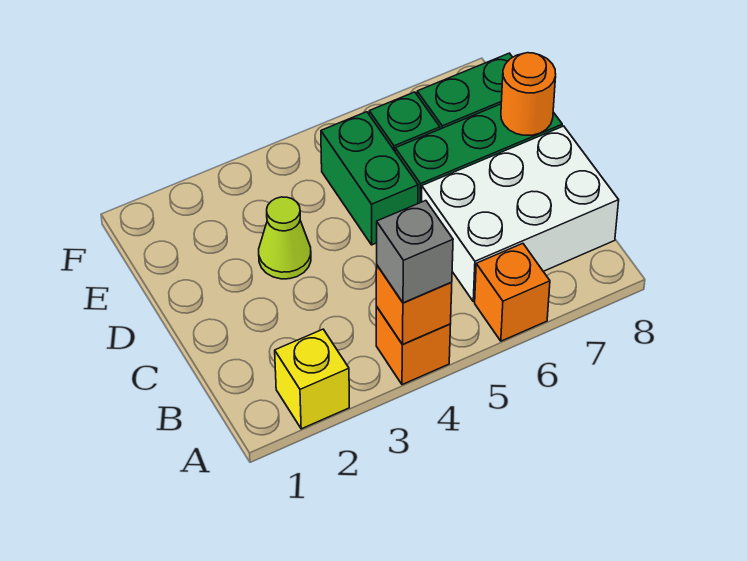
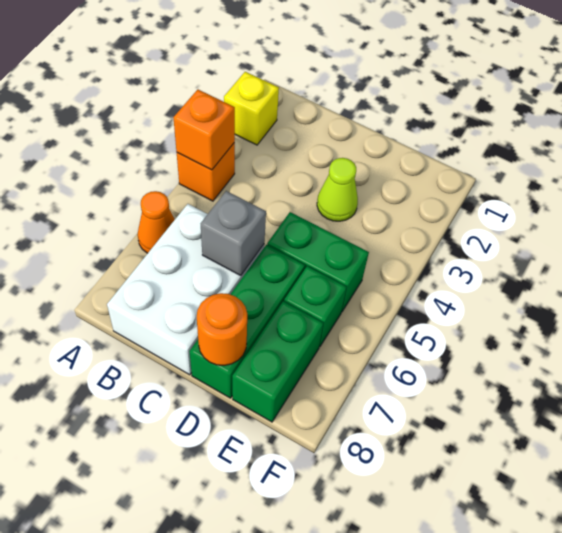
grey brick A4 level 3 -> grey brick C6 level 2
orange brick A6 level 1 -> orange cone A6 level 1

